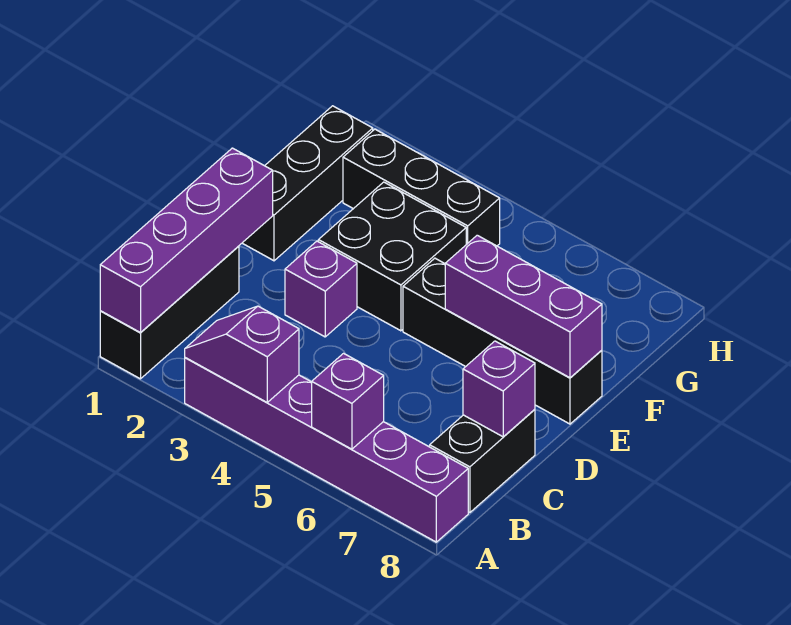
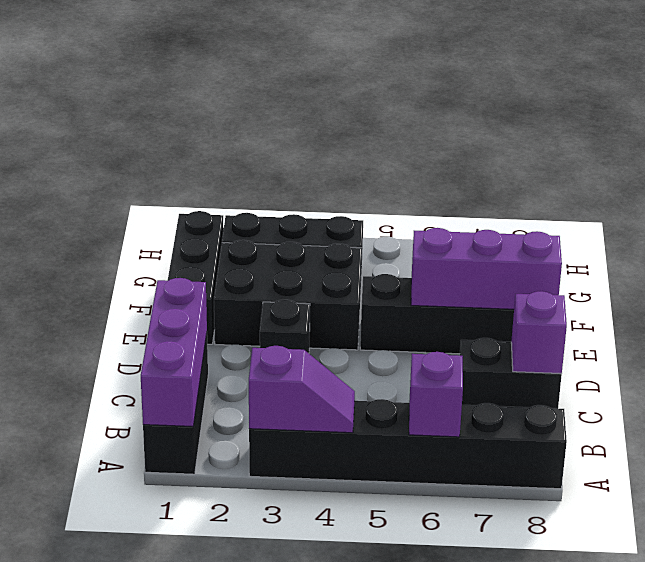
purple brick A1:D1 level 2 -> purple brick A1:C1 level 2
purple brick A3:A8 level 1 -> black brick A3:A8 level 1
purple slope A3:A4 level 2 top 4 -> purple slope A3:A4 level 2 top 3
black brick B8:C8 level 1 -> black brick C7:C8 level 1
purple brick D3 level 1 -> black brick D3 level 1
black brick E3:F4 level 1 -> black brick E2:F4 level 1

